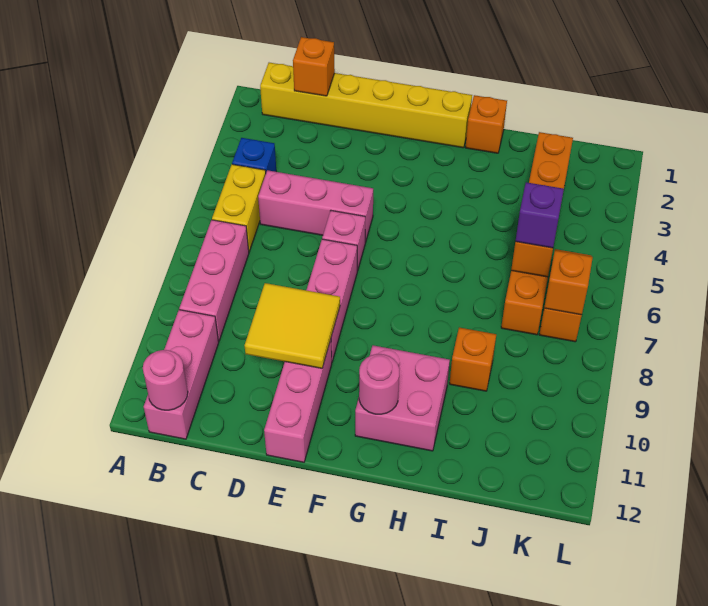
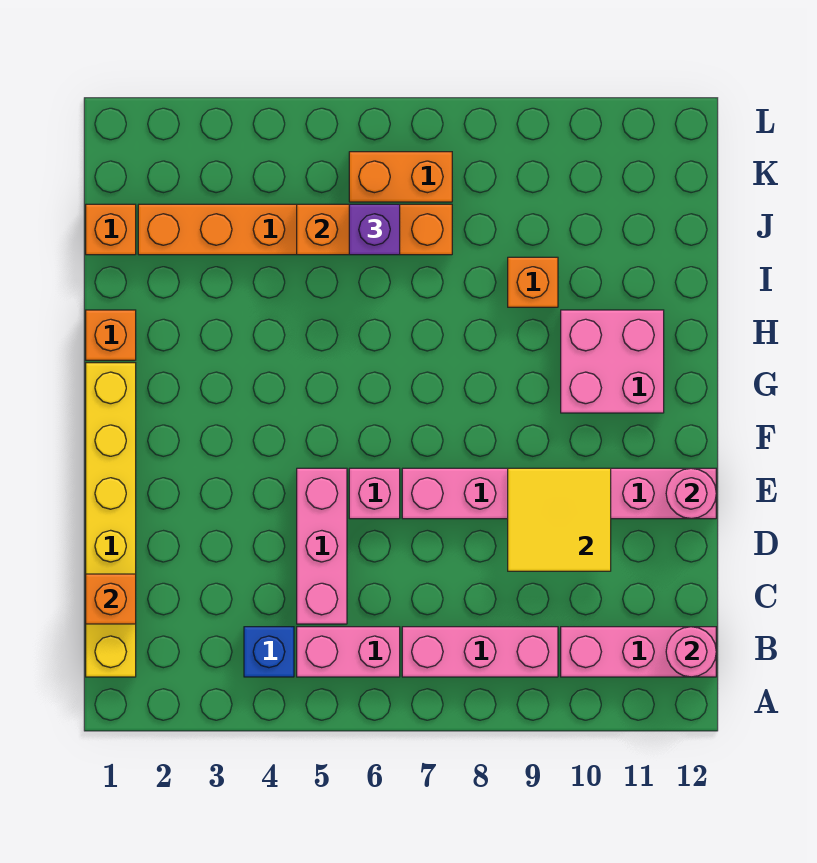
yellow brick B5:B6 level 1 -> pink brick B5:B6 level 1
pink round brick G11 level 2 -> pink round brick E12 level 2
orange brick K7 level 2 -> orange brick J1 level 1

